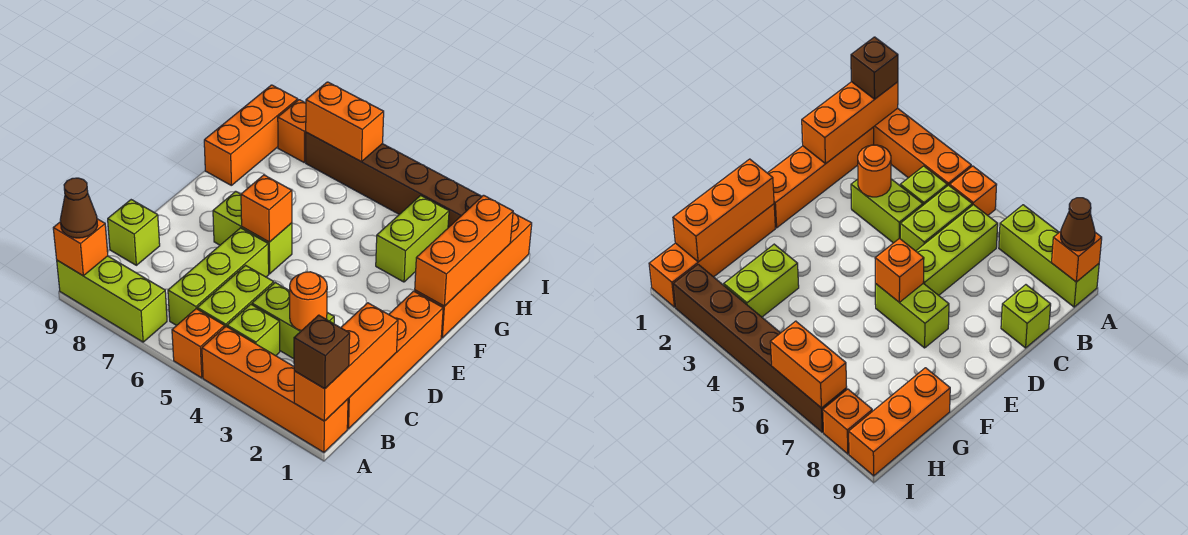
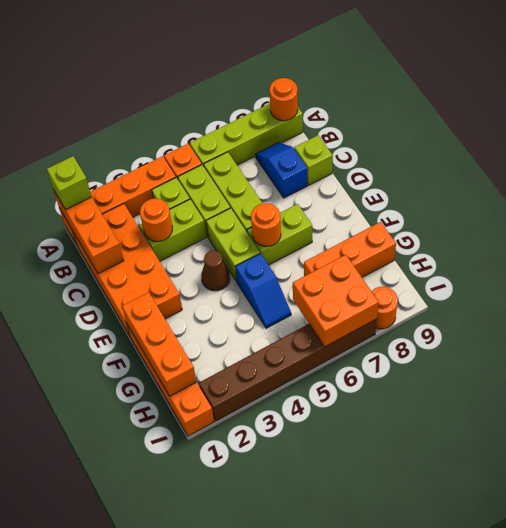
brown brick A1 level 3 -> lime brick A1 level 3
lime brick A7:A9 level 1 -> lime brick A6:A9 level 1
orange brick A9 level 2 -> orange round brick A9 level 2
brown cone A9 level 3 -> brown cone E4 level 1
orange brick B1:E1 level 1 -> orange brick B1:E2 level 1
none -> blue slope B8:C8 level 1 top C
orange brick E6 level 2 -> orange round brick E6 level 2
none -> blue slope F5:G5 level 1 top F
lime brick G3:H3 level 1 -> lime brick D5:E5 level 1
orange brick G9:I9 level 1 -> orange brick G7:G9 level 1
orange brick I6:I7 level 2 -> orange brick H6:I7 level 2
orange brick I8 level 1 -> orange round brick I8 level 1

